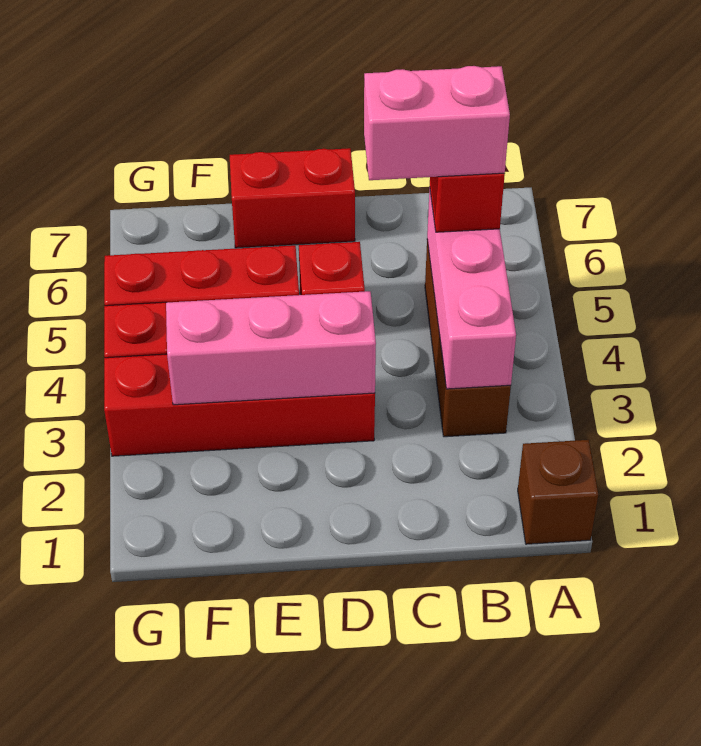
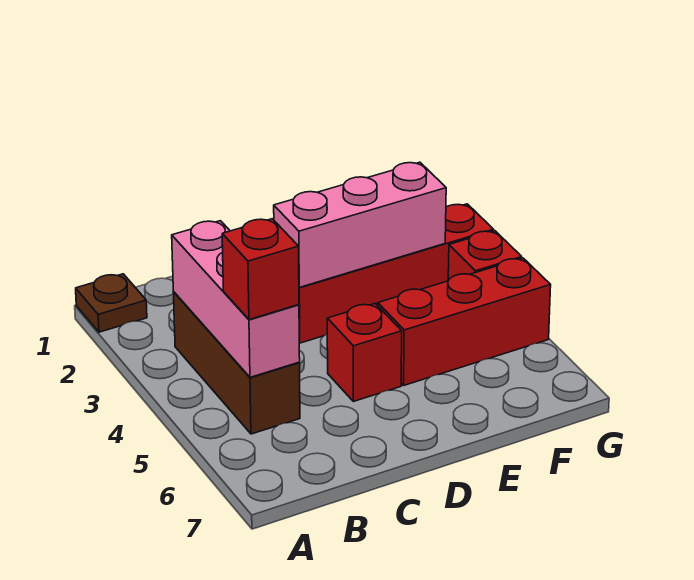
brown brick A1 level 1 -> brown plate A1 level 1
pink brick B5:C5 level 4 -> none
red brick D7:E7 level 1 -> none

